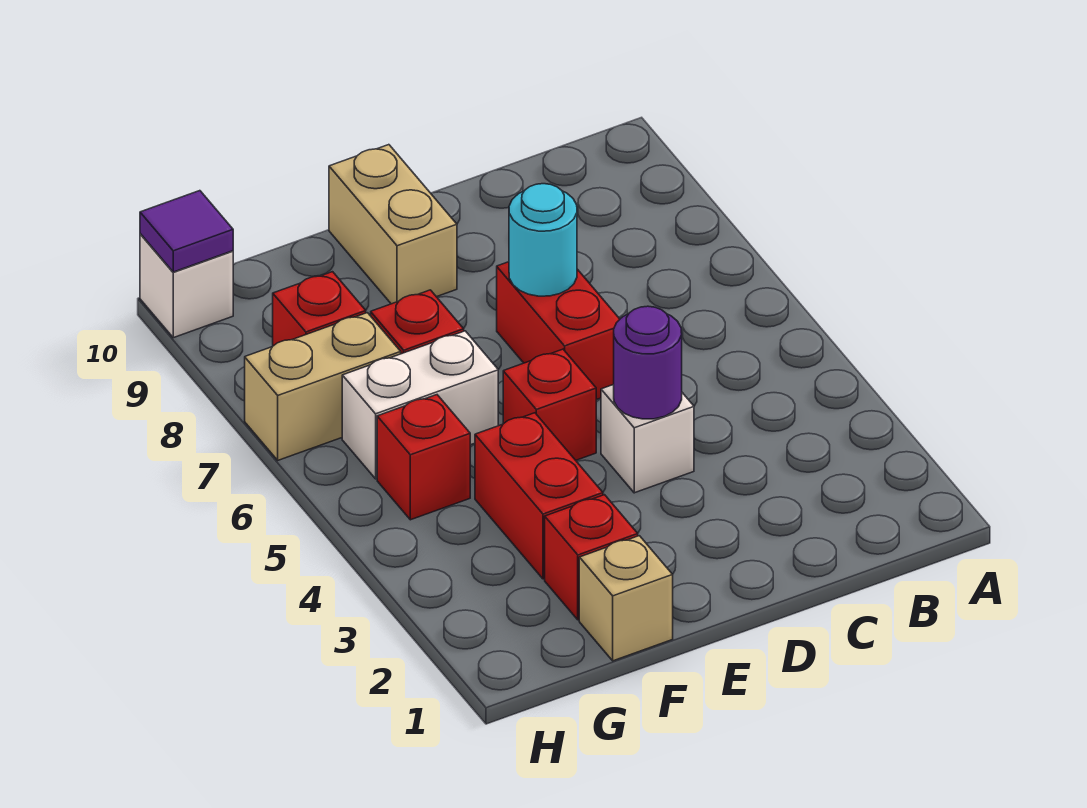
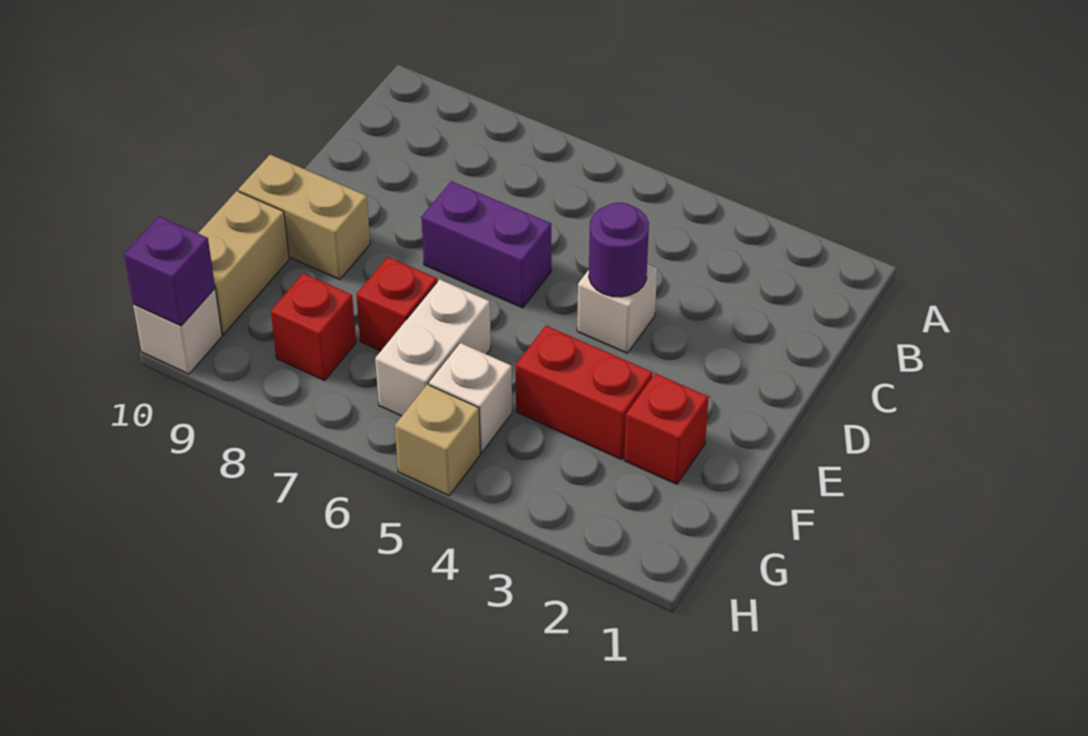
red brick D6:D7 level 1 -> purple brick D6:D7 level 1
cyan round brick D7 level 2 -> none
red brick E5 level 1 -> none
tan brick F1 level 1 -> tan brick H5 level 1
red brick G5 level 1 -> white brick G5 level 1
tan brick G7:H7 level 1 -> tan brick F10:G10 level 1
purple tile H10 level 2 -> purple brick H10 level 2

